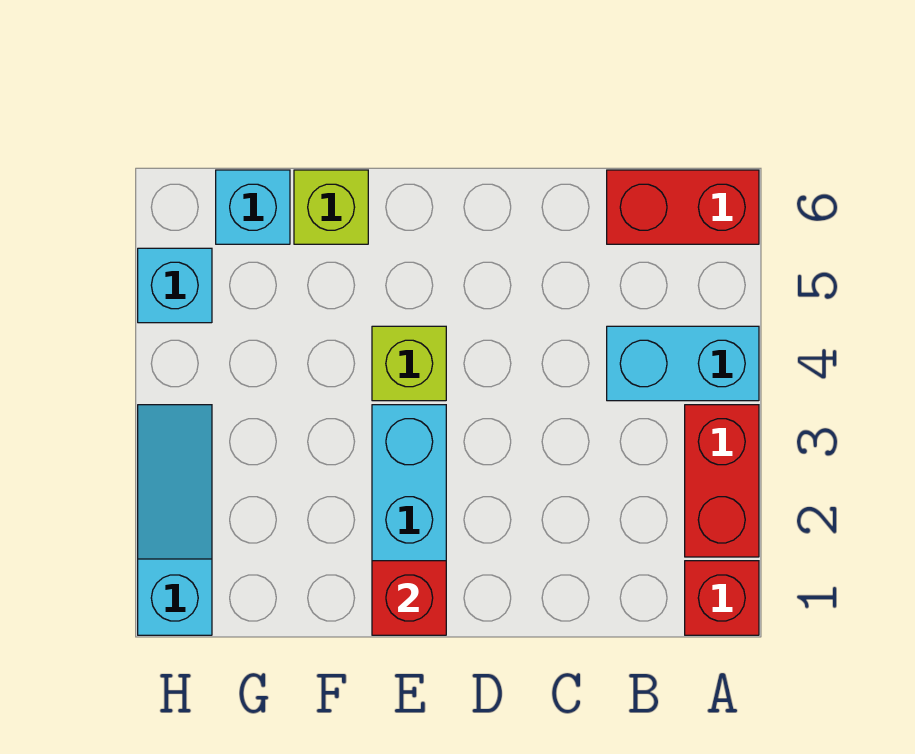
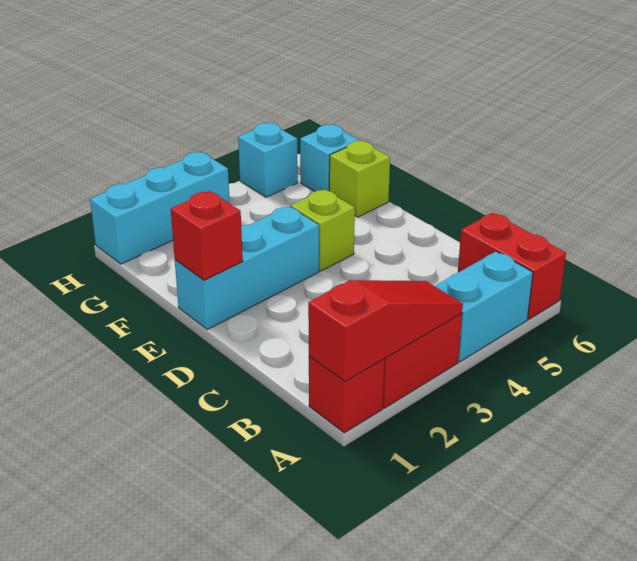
none -> red slope A1:A3 level 2 top 1
cyan brick A4:B4 level 1 -> cyan brick A4:A5 level 1
cyan slope H1:H3 level 1 top 1 -> cyan brick H1:H3 level 1

